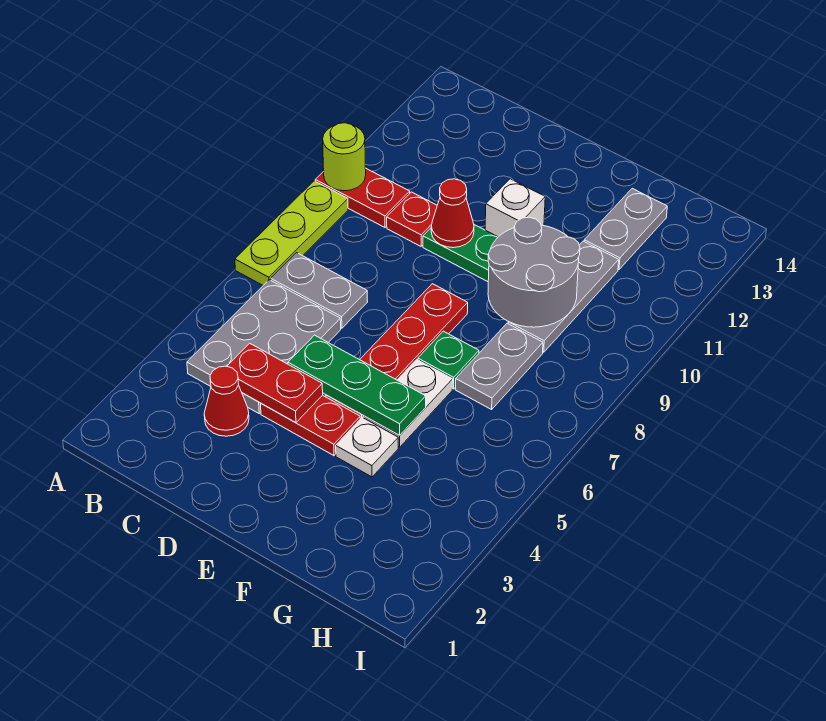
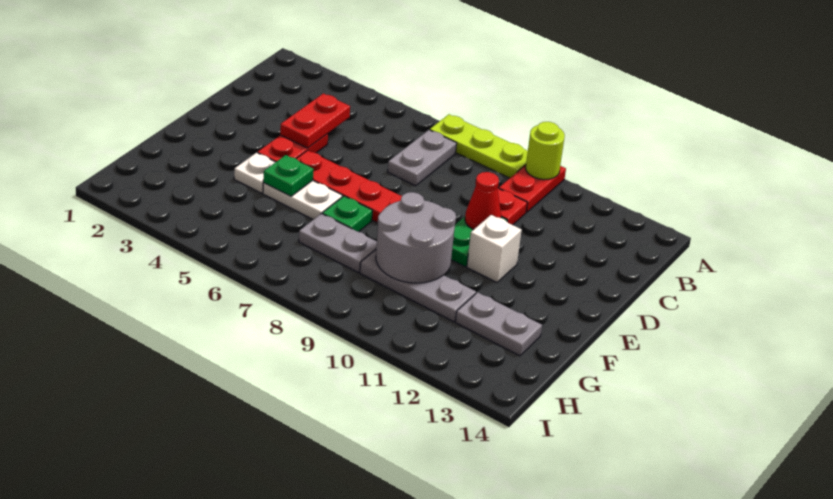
grey plate B4:C6 level 1 -> none
red cone C3 level 1 -> none
green plate D5:F5 level 2 -> green plate F5 level 2

